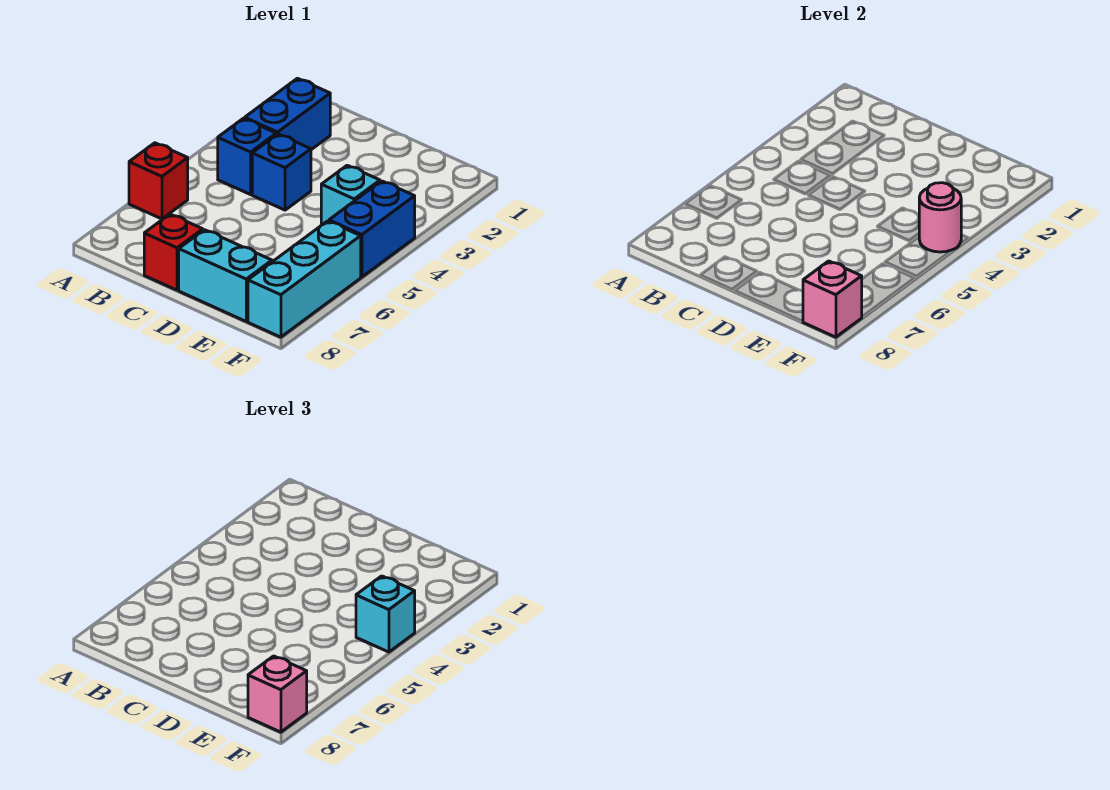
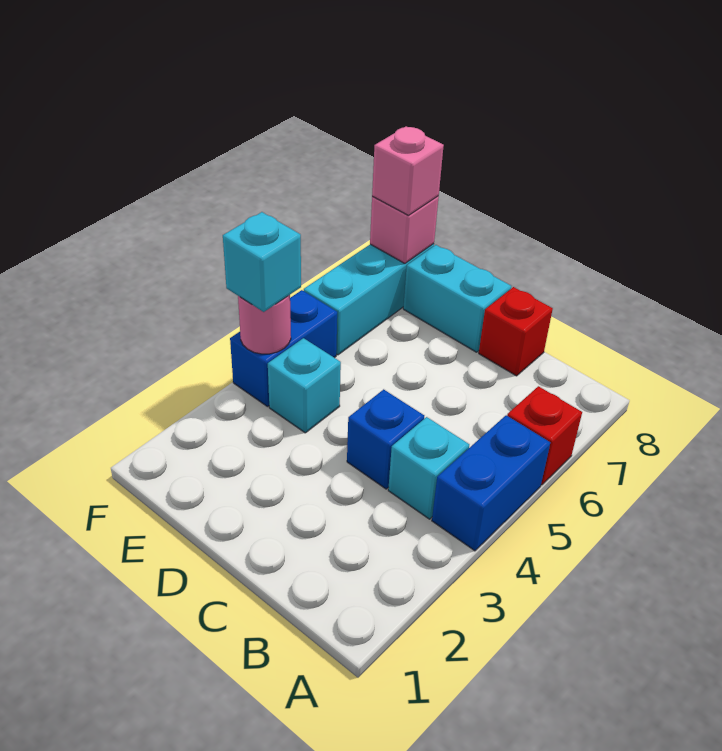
blue brick B2:B3 level 1 -> blue brick A4:A5 level 1
blue brick B4 level 1 -> cyan brick B4 level 1

